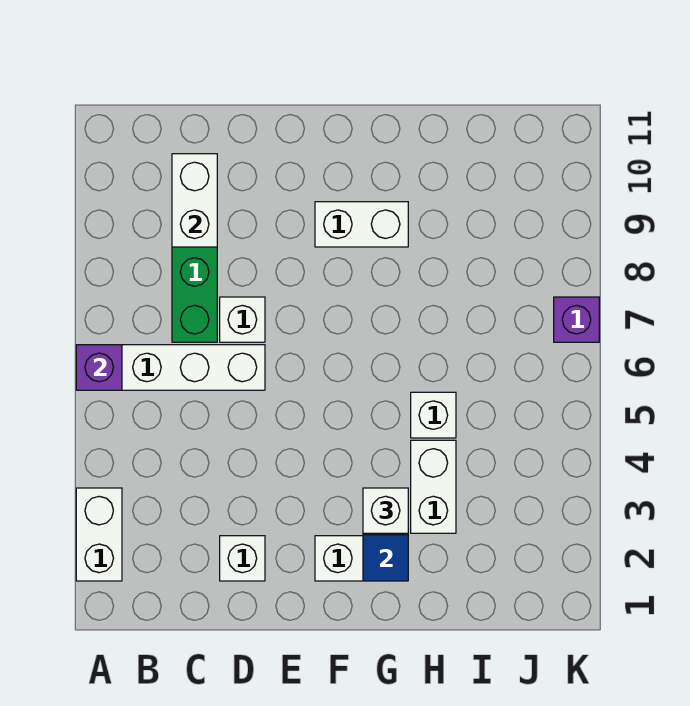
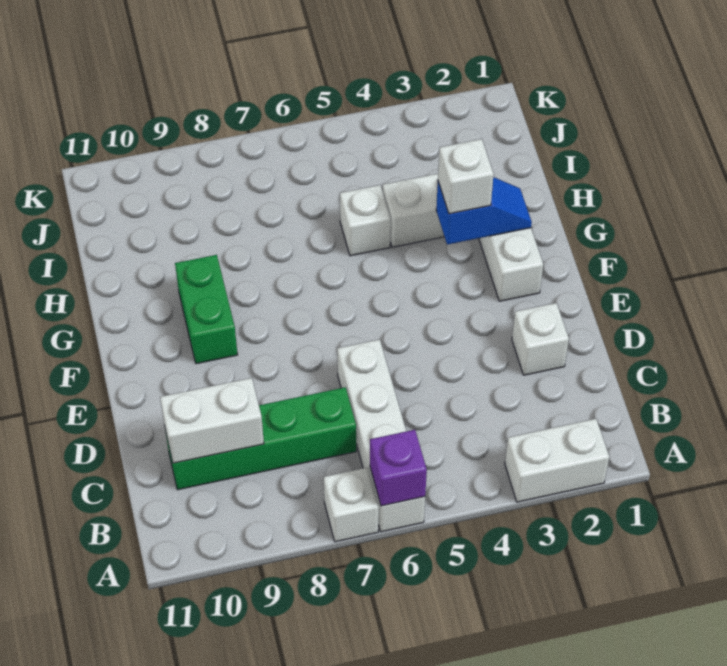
white brick D7 level 1 -> white brick A7 level 1
white brick F9:G9 level 1 -> green brick F9:G9 level 1
purple brick K7 level 1 -> none

